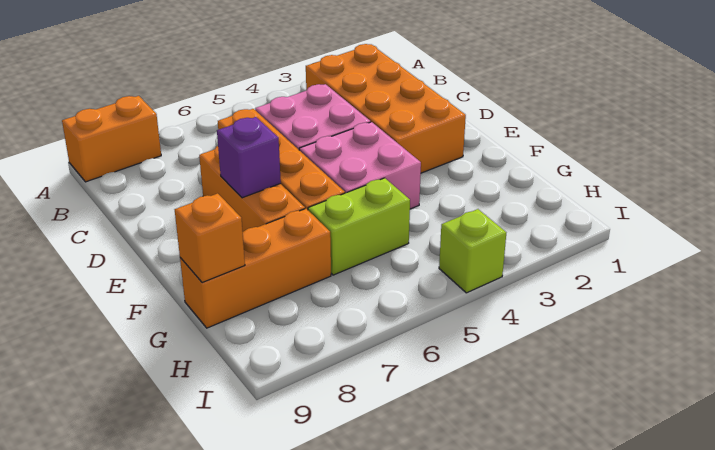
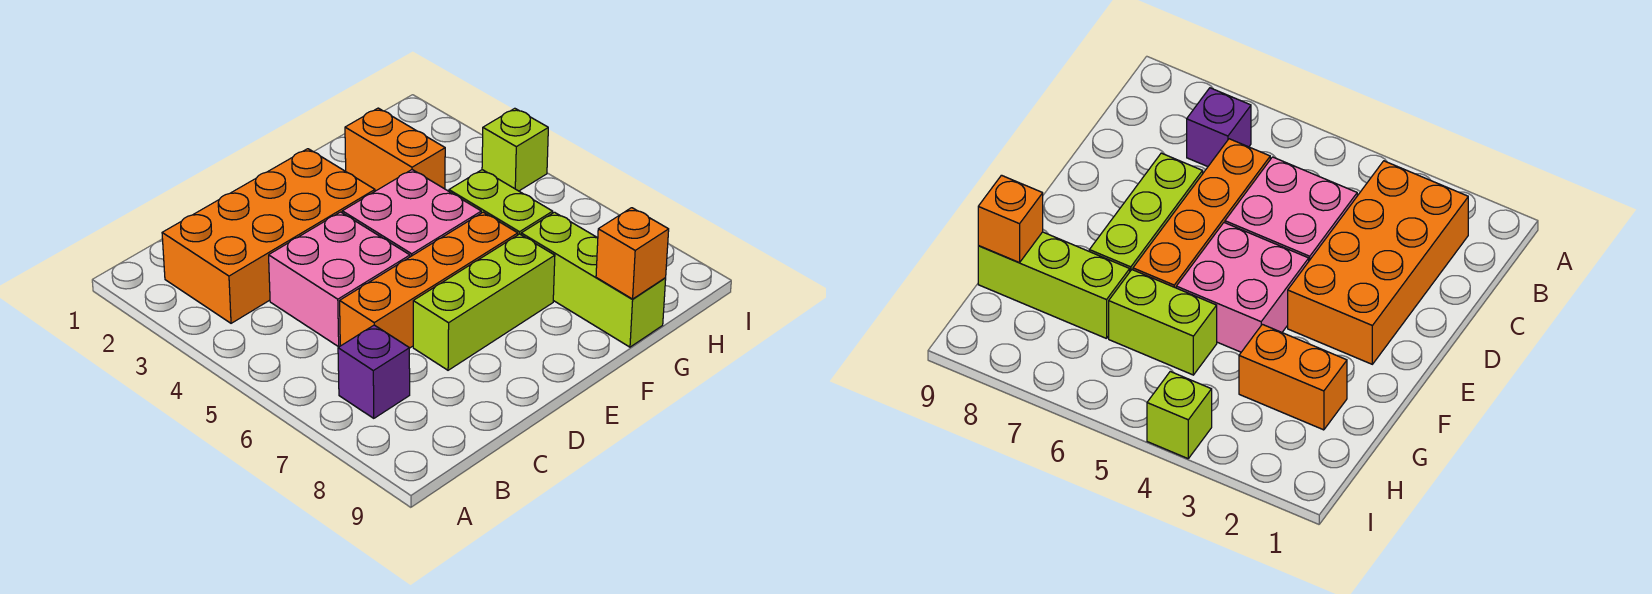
orange brick A8:A9 level 1 -> orange brick G2:G3 level 1
orange brick D7:F7 level 1 -> lime brick D7:F7 level 1
purple brick E7 level 2 -> purple brick B7 level 1
orange brick G7:G9 level 1 -> lime brick G7:G9 level 1

